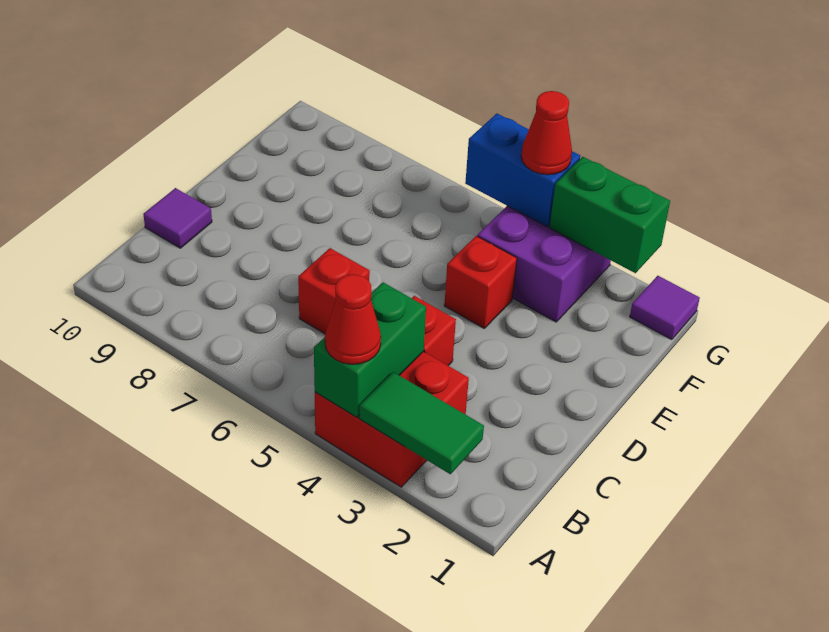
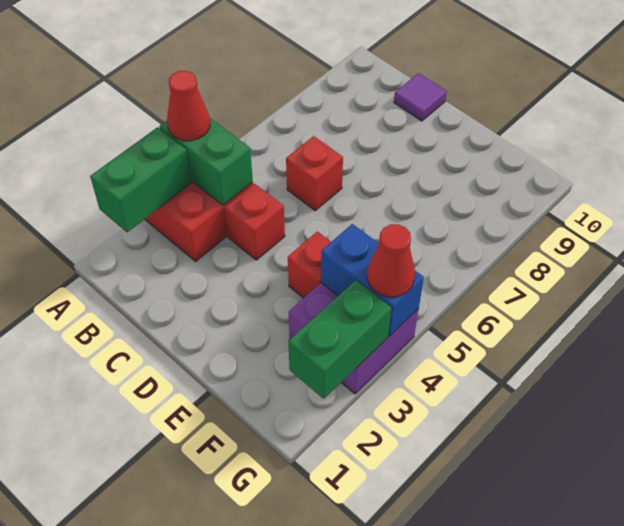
green tile A2:A3 level 2 -> green brick A2:A3 level 2
purple tile G1 level 1 -> none
blue brick G4:G5 level 2 -> blue brick F4:G4 level 2

